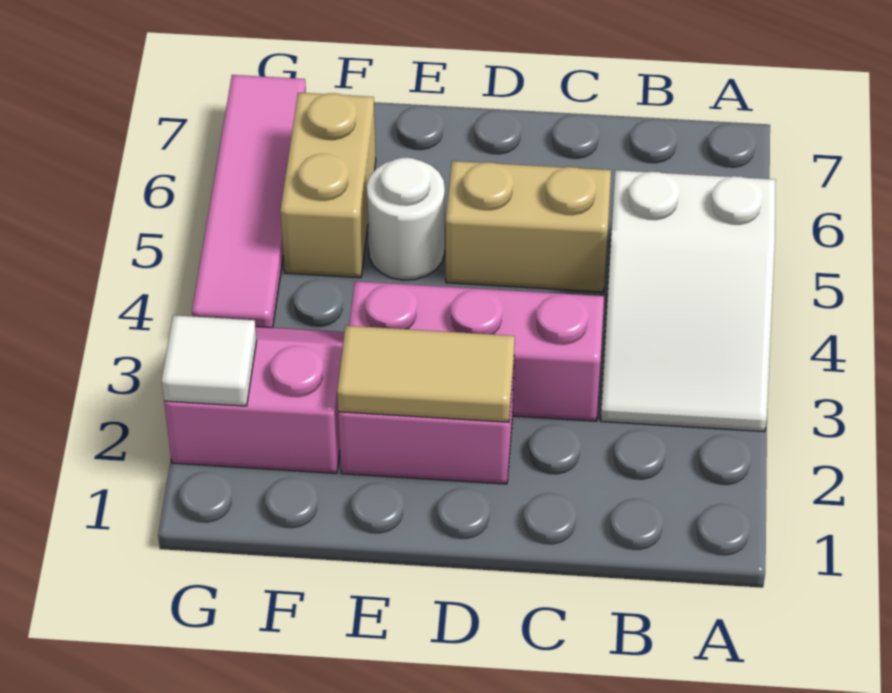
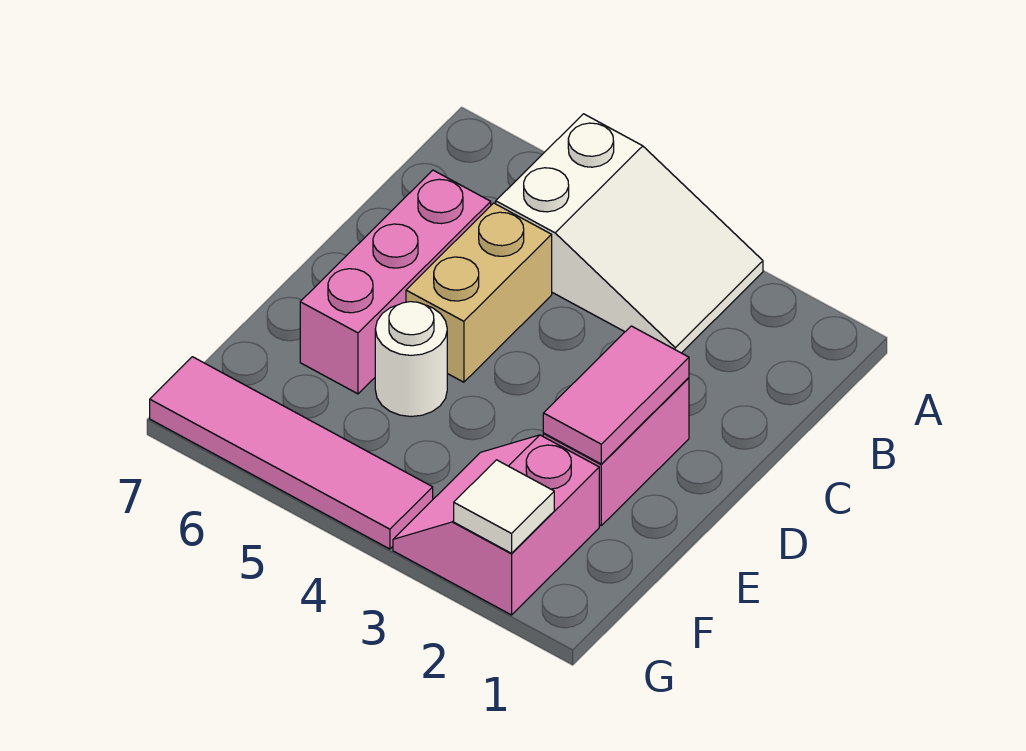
pink brick C3:E3 level 1 -> pink brick C6:E6 level 1
tan tile D2:E2 level 2 -> pink tile D2:E2 level 2
tan brick F5:F6 level 1 -> none

